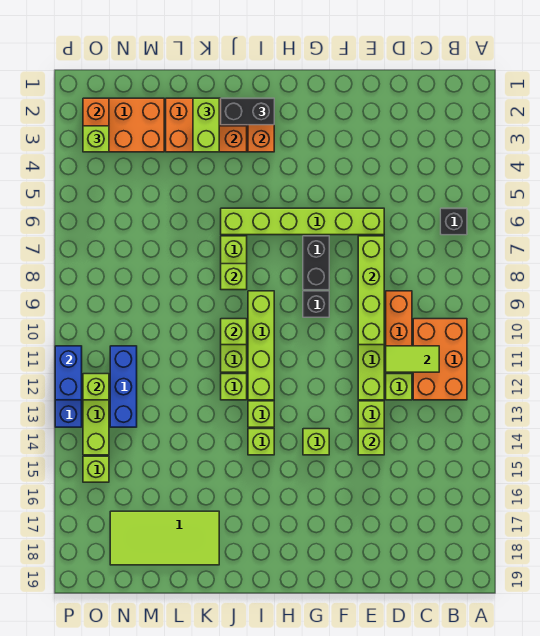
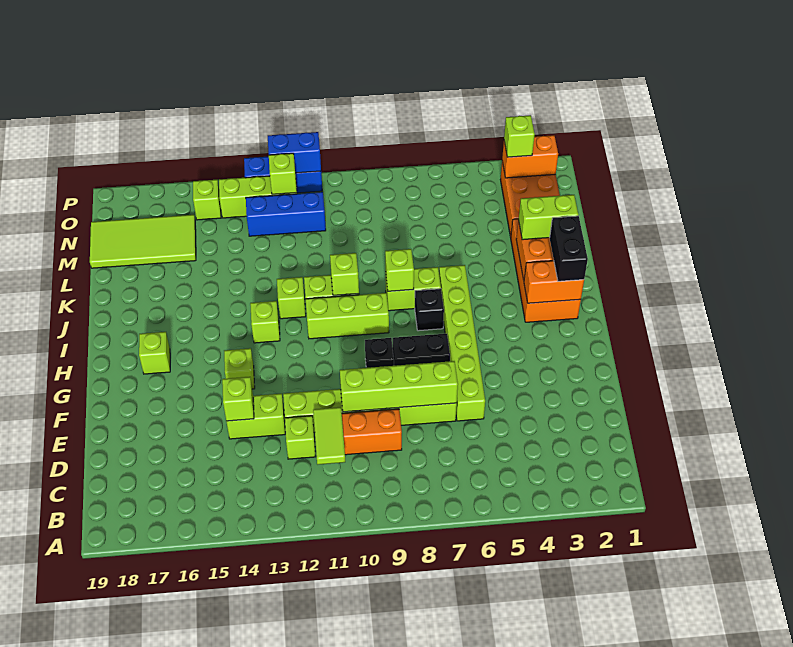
black brick B6 level 1 -> black brick I7 level 1
orange brick B10:C12 level 1 -> none
lime brick I9:I12 level 1 -> lime brick I9:I11 level 1
lime brick I14 level 1 -> lime brick H17 level 1
lime tile K17:N18 level 1 -> lime tile M16:N19 level 1

